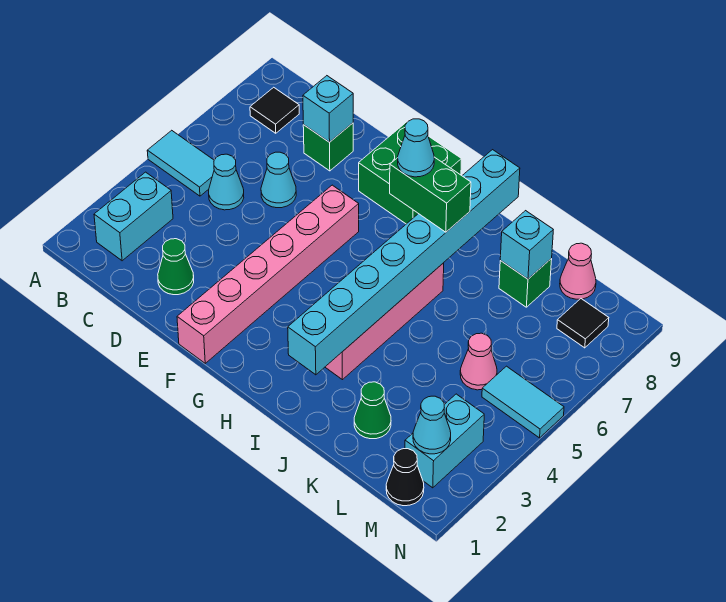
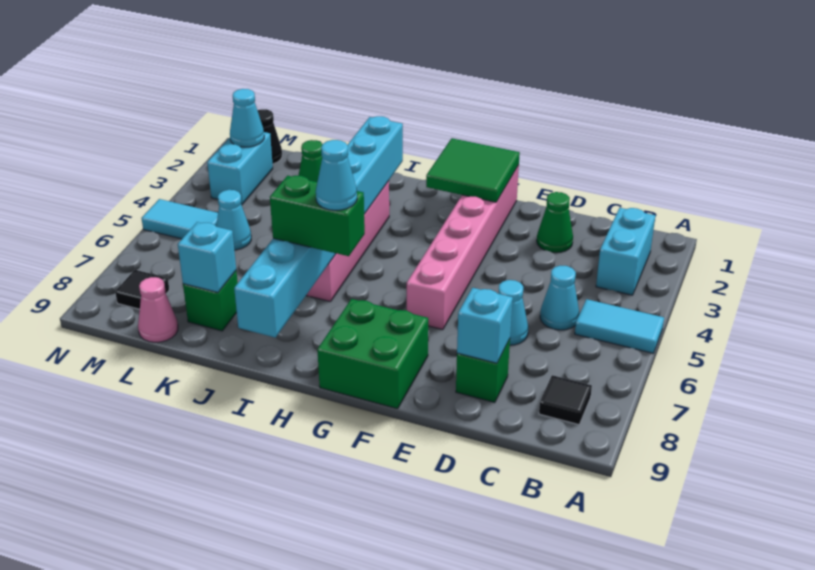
none -> green tile F1:G2 level 2
pink cone L5 level 1 -> cyan cone L5 level 1

